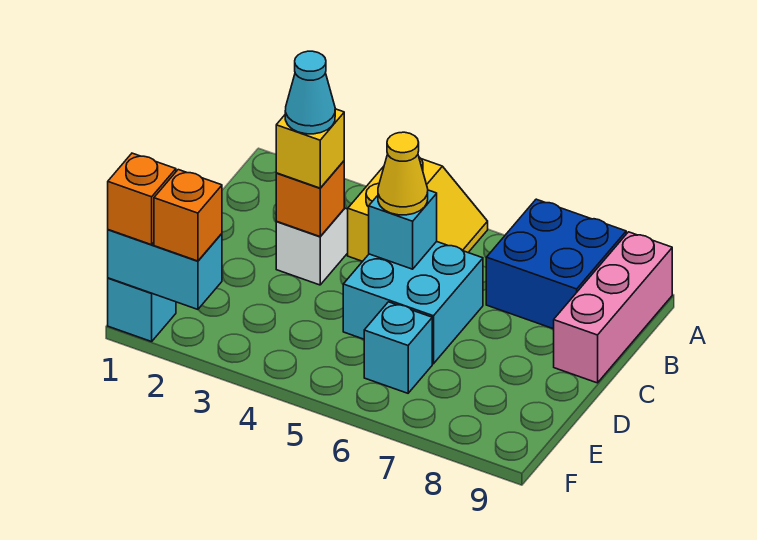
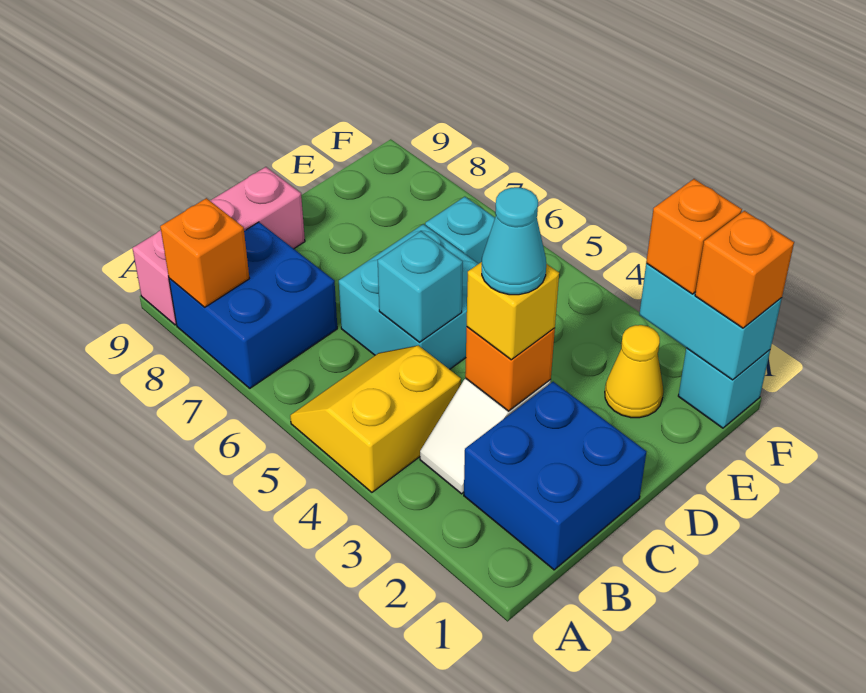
none -> orange brick A8 level 2
none -> blue brick B1:C2 level 1
yellow cone C5 level 3 -> yellow cone E2 level 1

